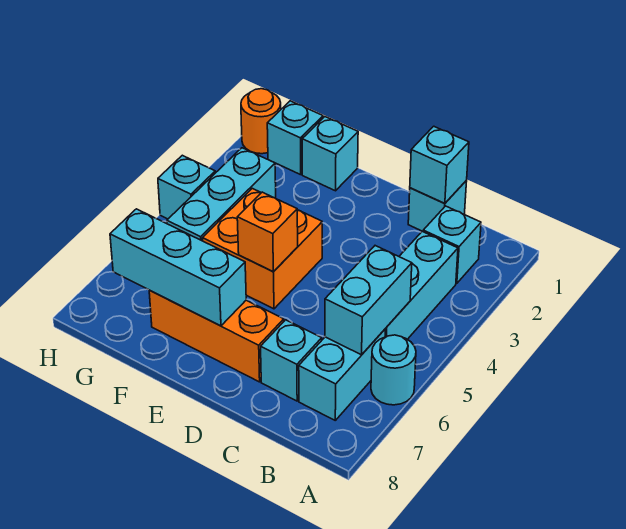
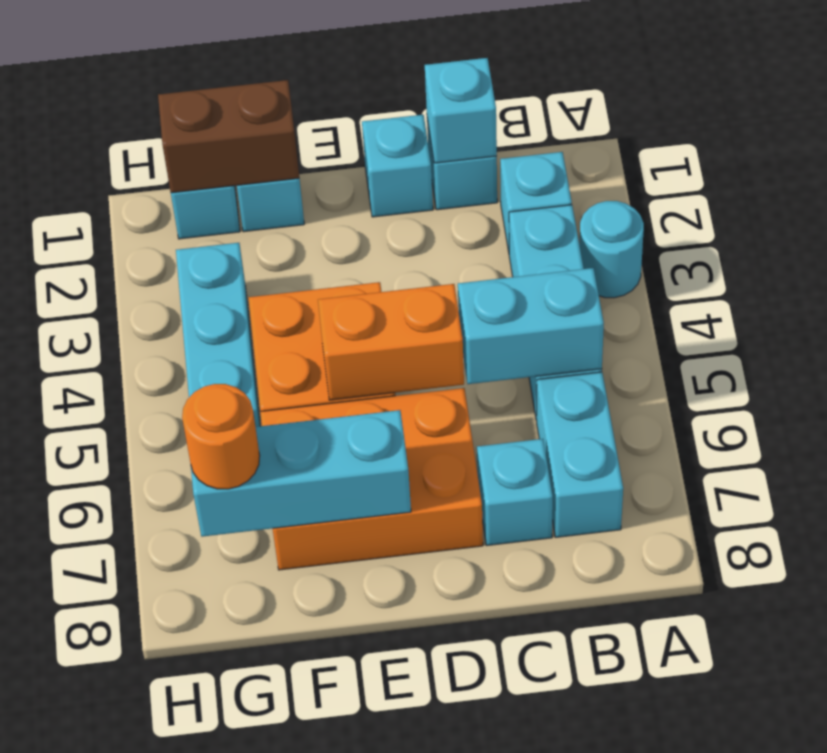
cyan round brick A6 level 1 -> cyan round brick A3 level 1
cyan brick B5:B6 level 2 -> cyan brick B5:C5 level 2
orange brick D7:F7 level 1 -> orange brick D6:F7 level 1
orange brick E5 level 2 -> orange brick D5:E5 level 2
none -> brown brick F1:G1 level 2
orange round brick H1 level 1 -> orange round brick G7 level 3
cyan brick H4 level 1 -> cyan brick D1 level 1

